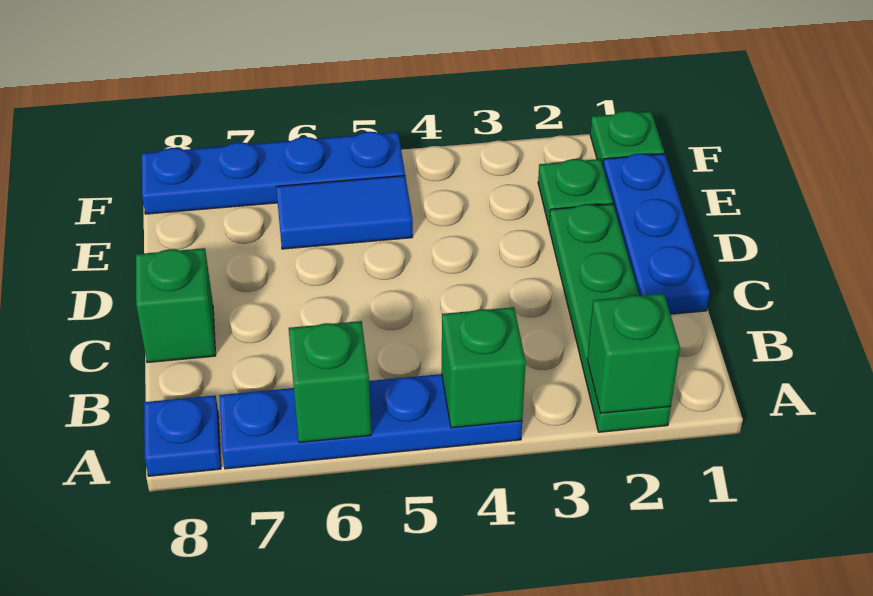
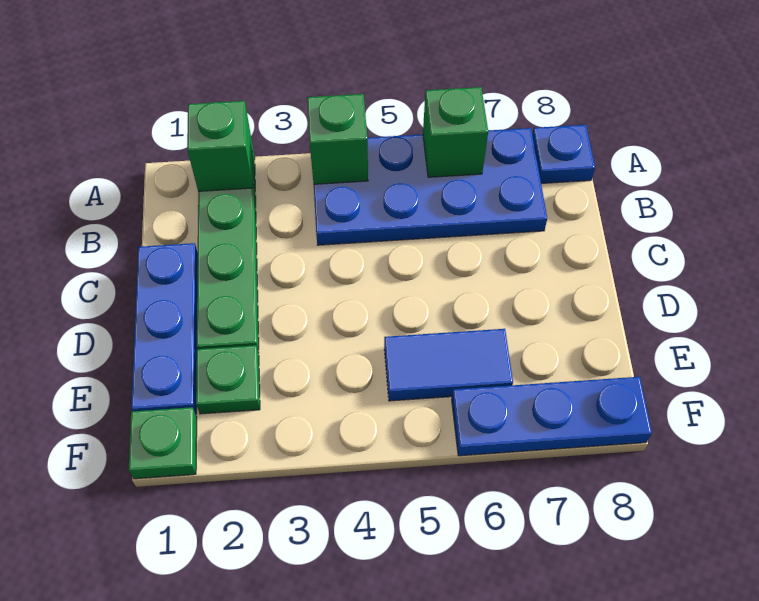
blue plate A4:A7 level 1 -> blue plate A4:B7 level 1
green brick C8 level 1 -> none
blue plate F5:F8 level 1 -> blue plate F6:F8 level 1

